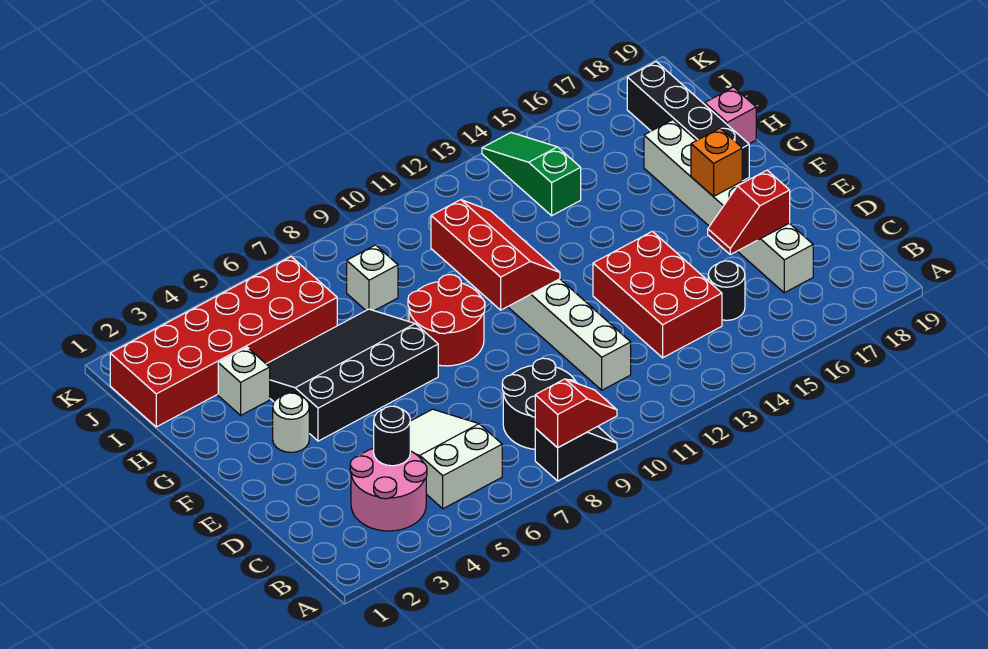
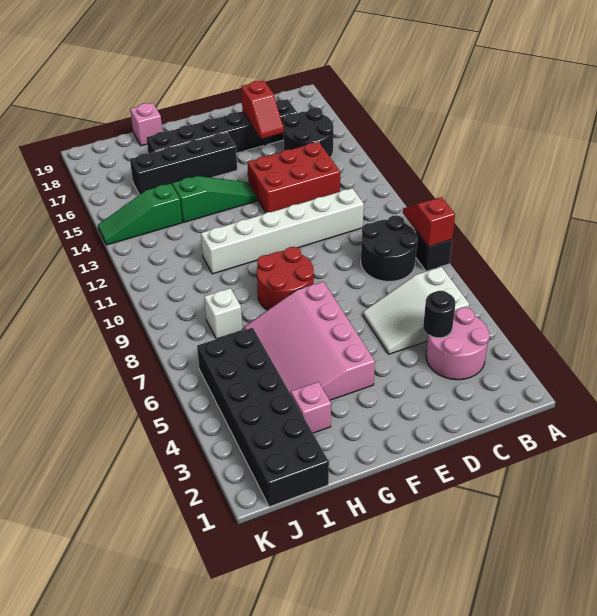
black round brick C15 level 1 -> black round brick B15:C16 level 1
white brick C17:H17 level 1 -> black brick C17:H17 level 1
white round brick F3 level 1 -> none
black slope F4:H7 level 1 top F -> pink slope F4:H7 level 1 top F
red slope F10:H11 level 2 top 10 -> none
none -> green slope F14:H14 level 1 top H
orange brick F17 level 2 -> none
black brick G18:J18 level 1 -> black brick F16:I16 level 1
white brick H3 level 1 -> pink brick H3 level 1
red brick I1:J6 level 1 -> black brick I1:J6 level 1

